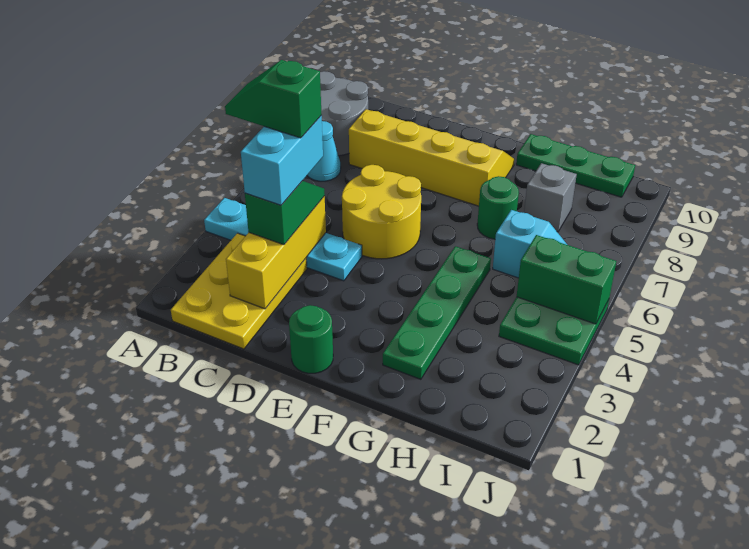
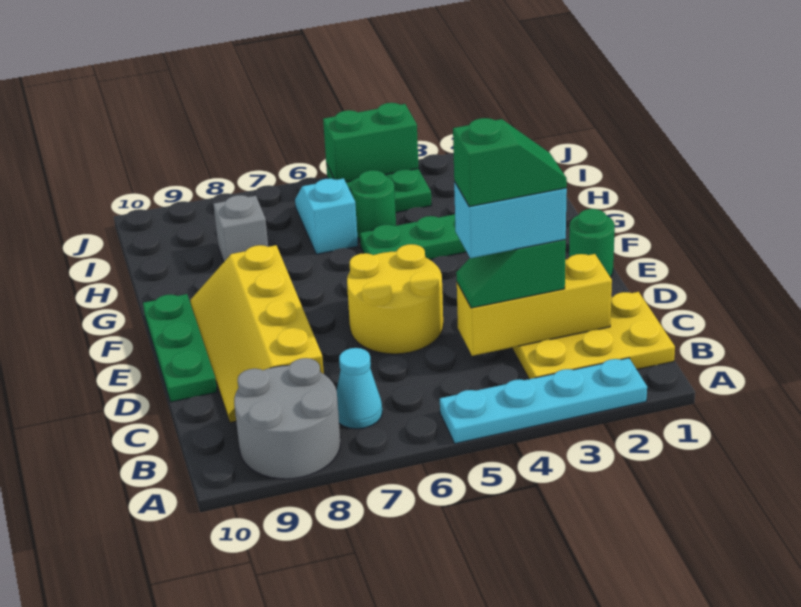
cyan plate A4:D4 level 1 -> cyan plate A2:A5 level 1
green slope B4:C4 level 5 top C -> green slope C3:C4 level 5 top 4
green round brick G7 level 1 -> green round brick H5 level 1
green plate G10:I10 level 1 -> green plate D10:F10 level 1
green brick I5:J5 level 2 -> green brick J4:J5 level 2

